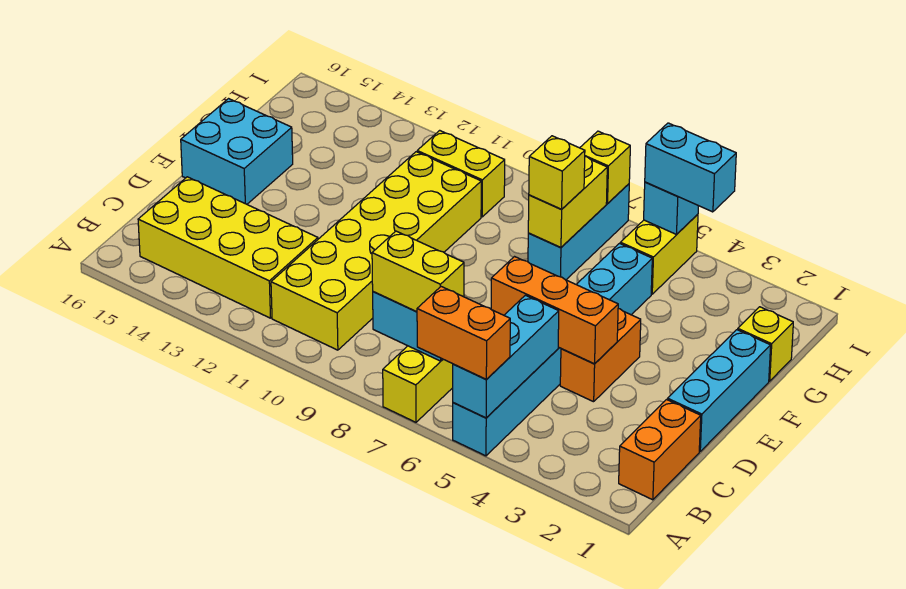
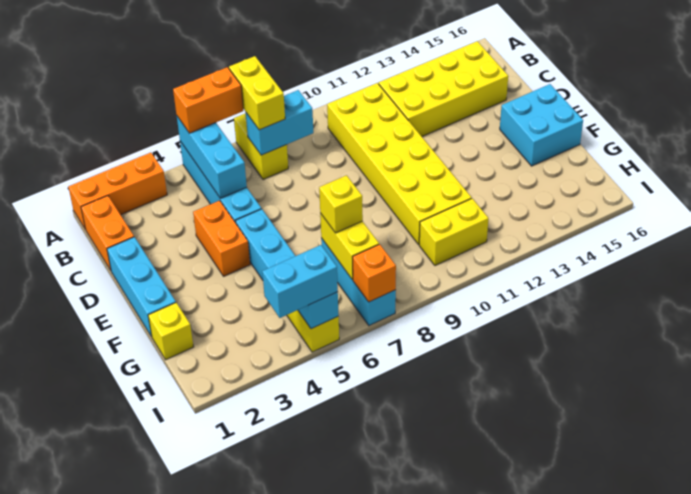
yellow brick B7:B8 level 3 -> yellow brick A7:B7 level 3
orange brick D4:D6 level 2 -> orange brick A1:A3 level 1
yellow brick I7 level 2 -> orange brick I7 level 2

